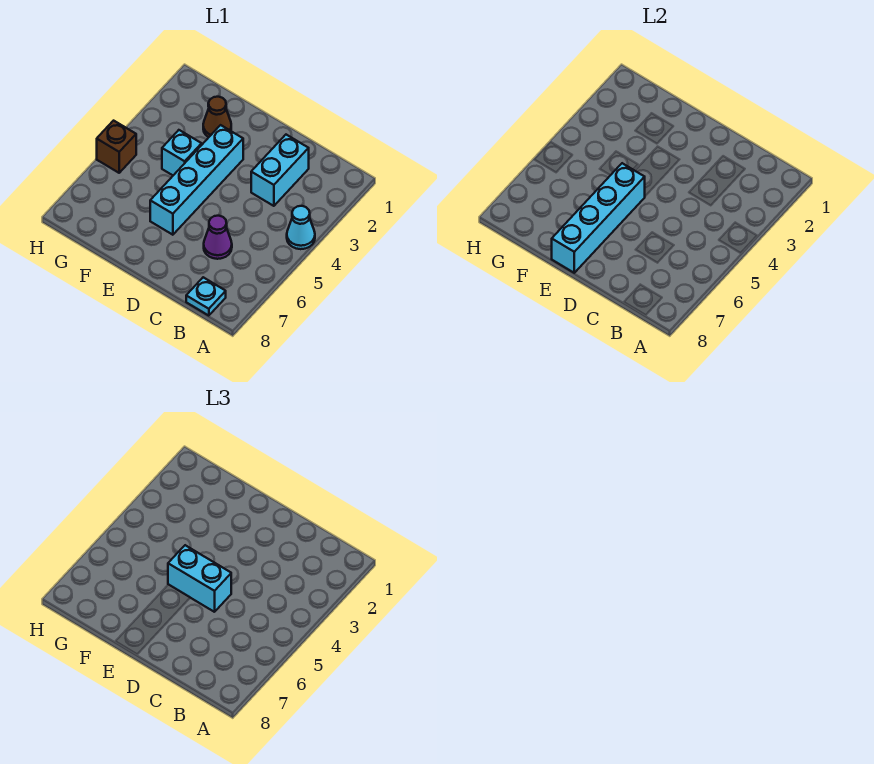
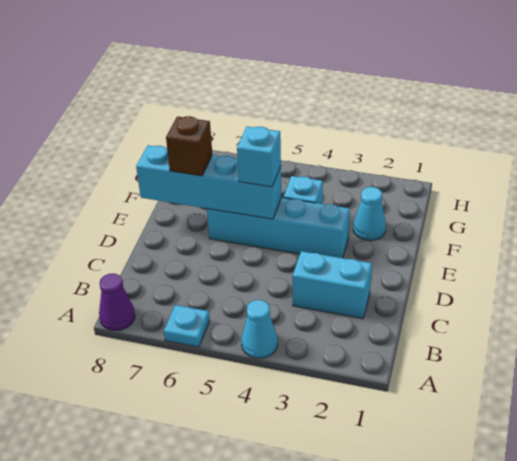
cyan plate B8 level 1 -> cyan plate A6 level 1
purple cone C6 level 1 -> purple cone A8 level 1
cyan brick D5:E5 level 3 -> cyan brick E5 level 3
brown cone F2 level 1 -> cyan cone F2 level 1
brown brick H5 level 1 -> brown brick E7 level 3

